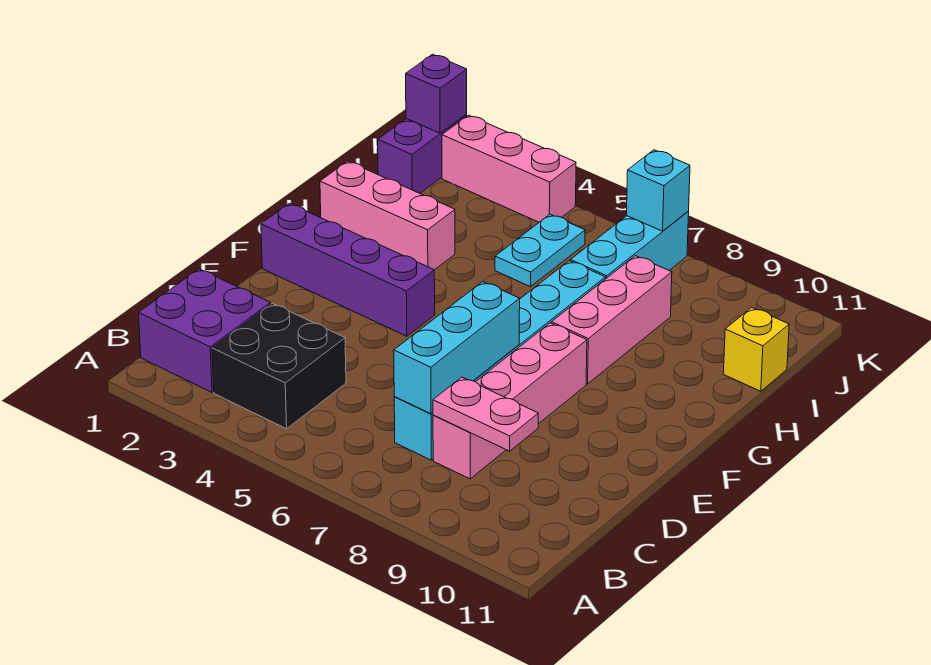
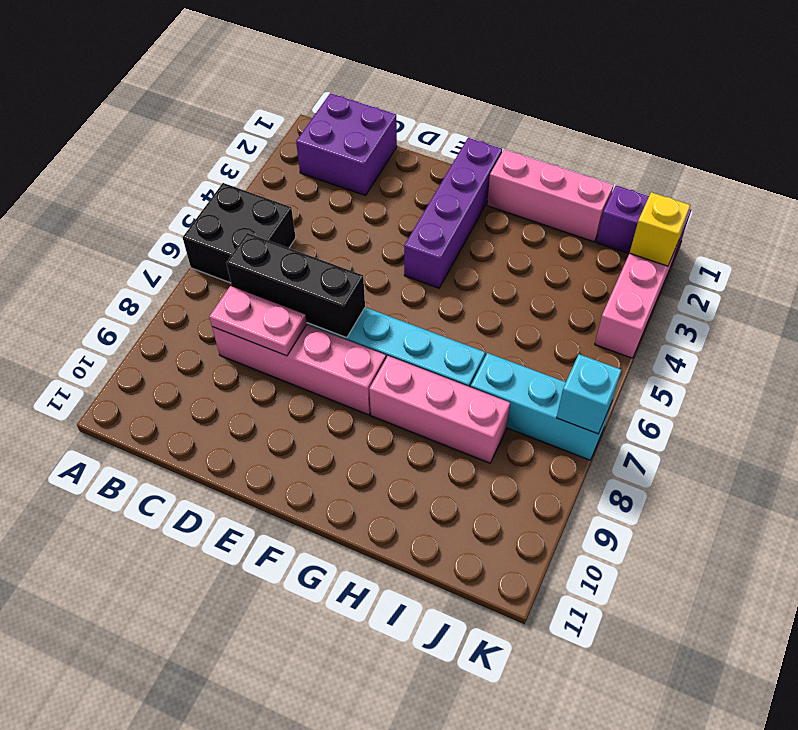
black brick B3:C4 level 1 -> black brick A5:B6 level 1
cyan brick C7:E7 level 2 -> black brick C7:E7 level 2
pink plate C8:C9 level 2 -> pink plate C8:D8 level 2
pink brick H1:H3 level 1 -> pink brick G1:I1 level 1
cyan plate I5:J5 level 1 -> none
yellow brick I11 level 1 -> yellow brick K2 level 2
purple brick K1 level 2 -> none

